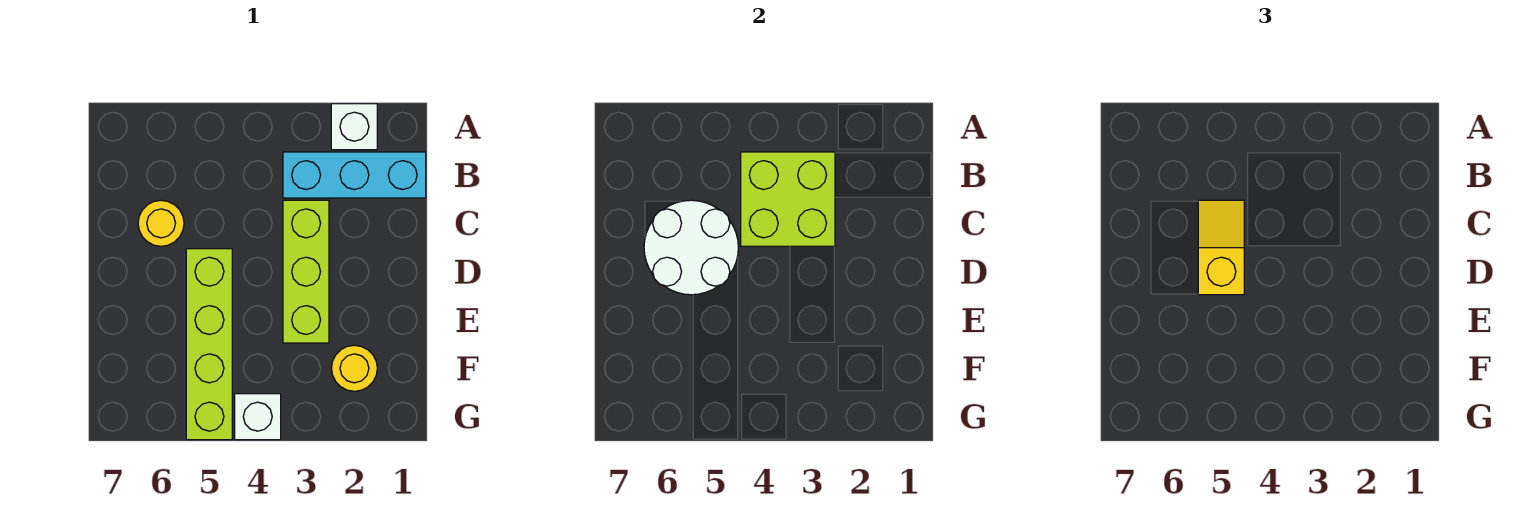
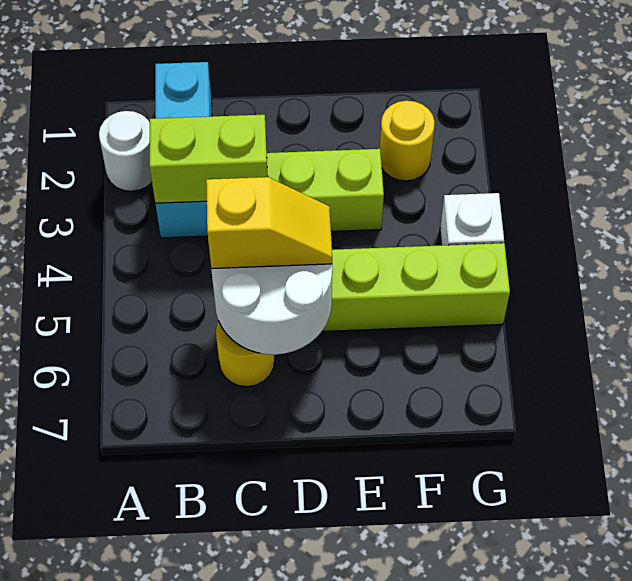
white brick A2 level 1 -> white round brick A2 level 1
lime brick B3:C4 level 2 -> lime brick B3:C3 level 2
yellow slope C5:D5 level 3 top D -> yellow slope C5:D5 level 3 top C

